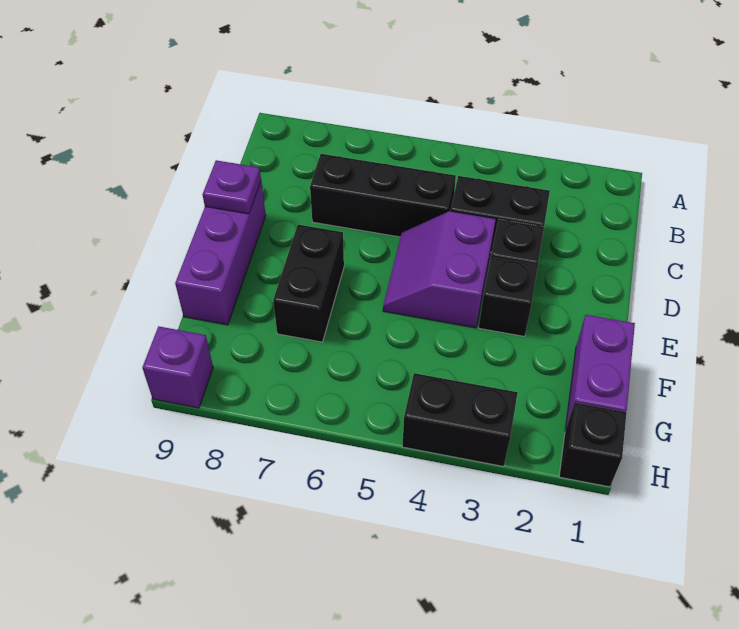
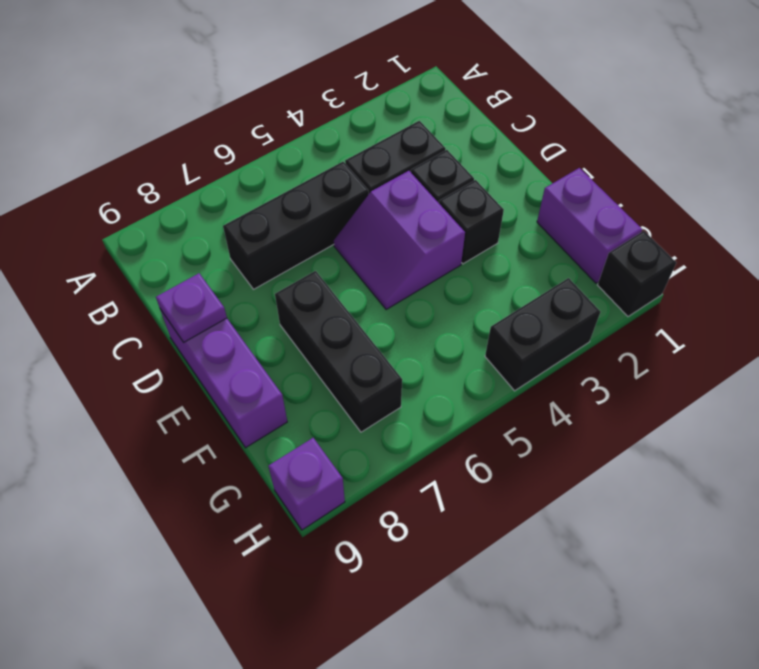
black brick E7:F7 level 1 -> black brick E7:G7 level 1

